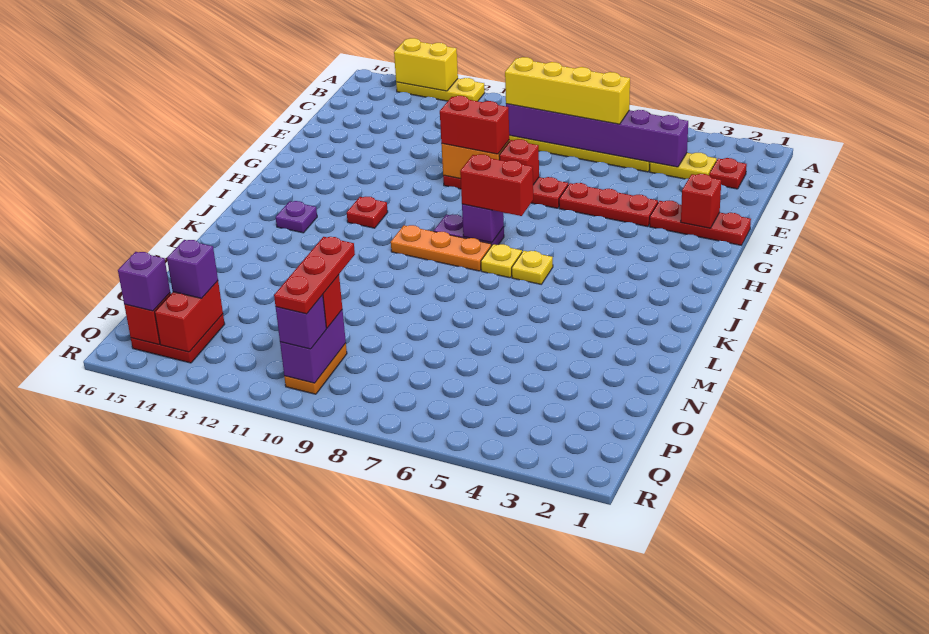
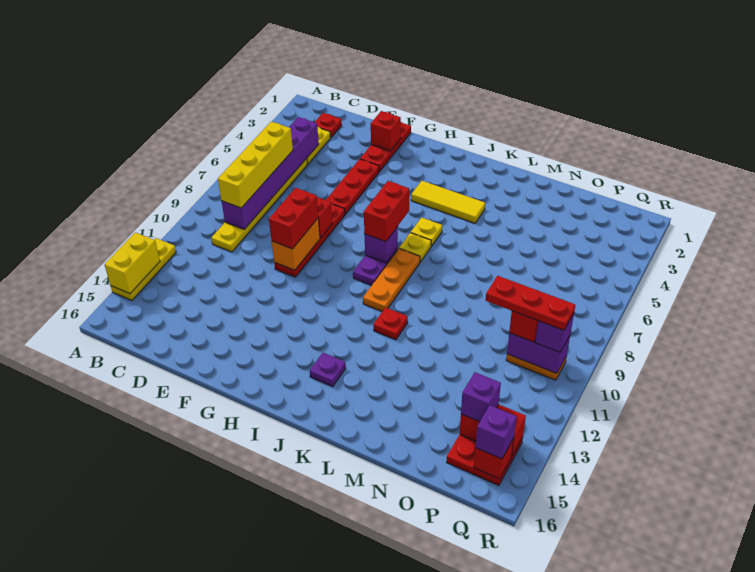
none -> yellow tile I4:K4 level 1
red plate I12 level 1 -> red plate K11 level 1

